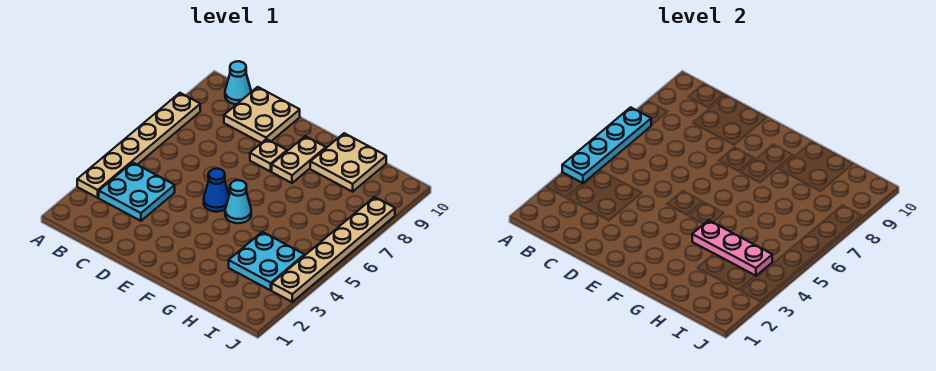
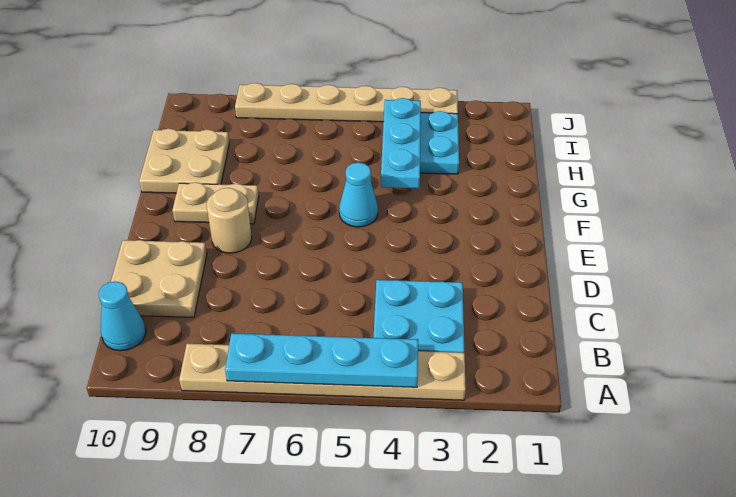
blue cone E5 level 1 -> none
tan plate E8 level 1 -> tan round brick E8 level 1
pink plate G4:I4 level 2 -> cyan plate G4:I4 level 2

